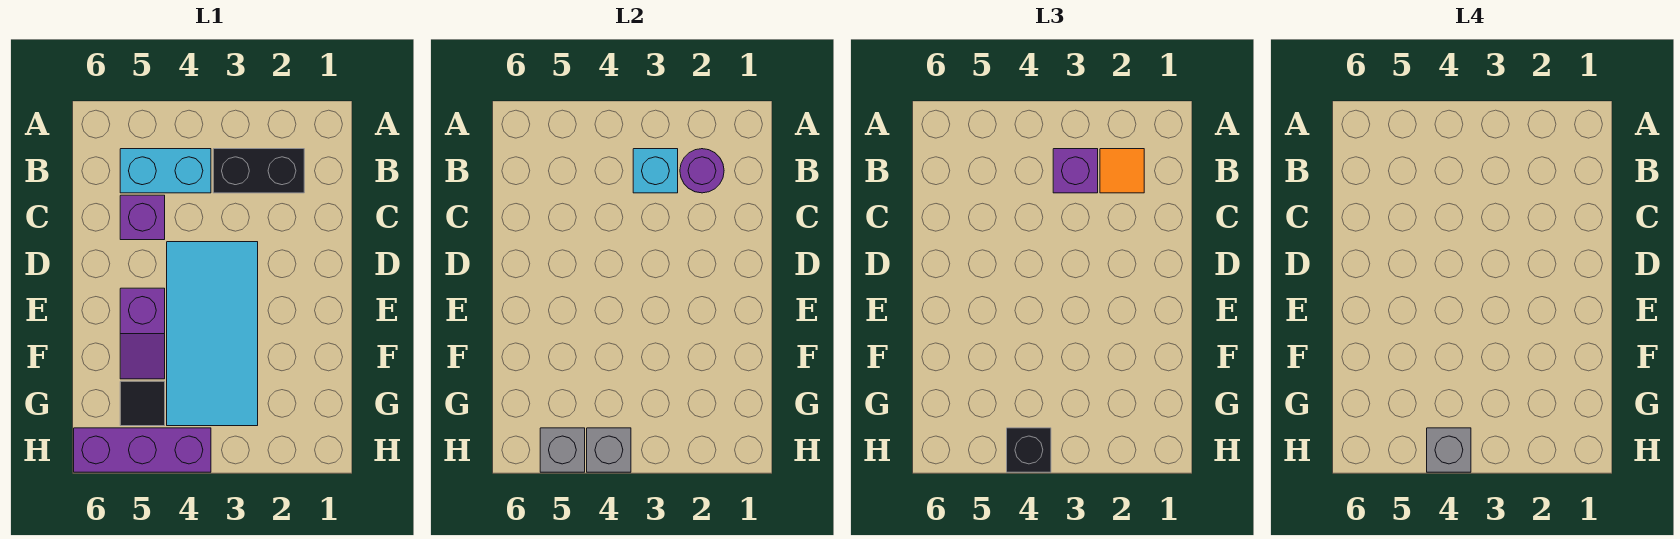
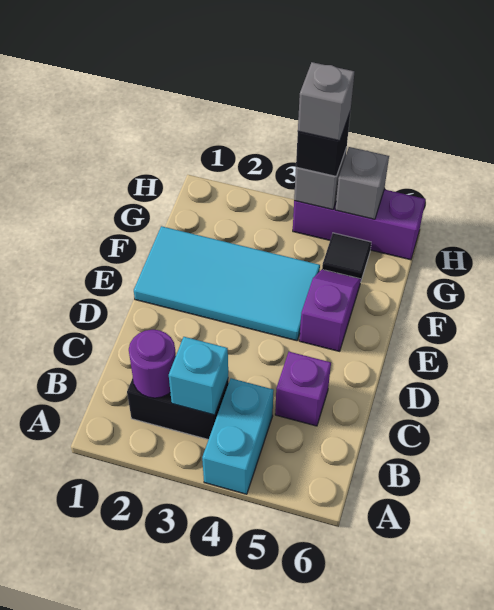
orange tile B2 level 3 -> none
purple brick B3 level 3 -> none
cyan brick B4:B5 level 1 -> cyan brick A4:B4 level 1
cyan tile D3:G4 level 1 -> cyan tile E1:F4 level 1

